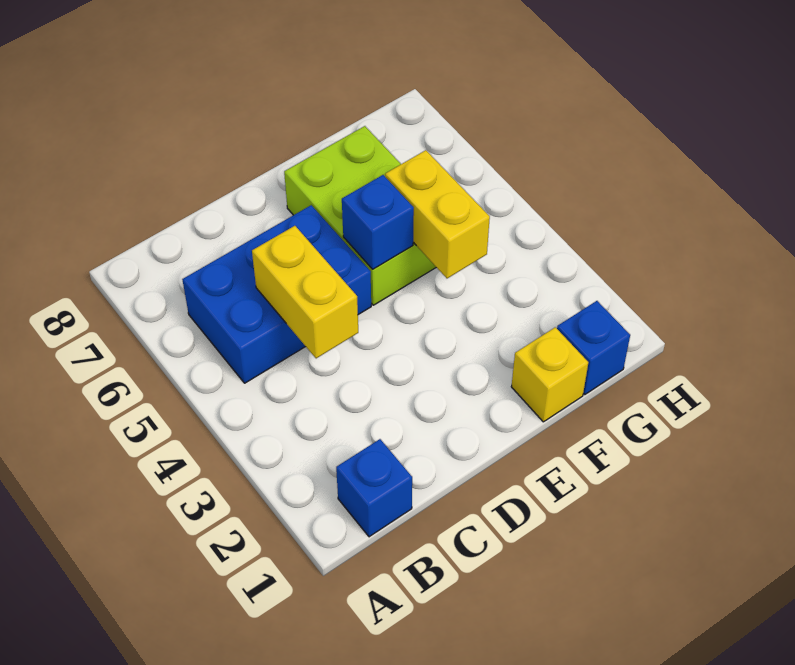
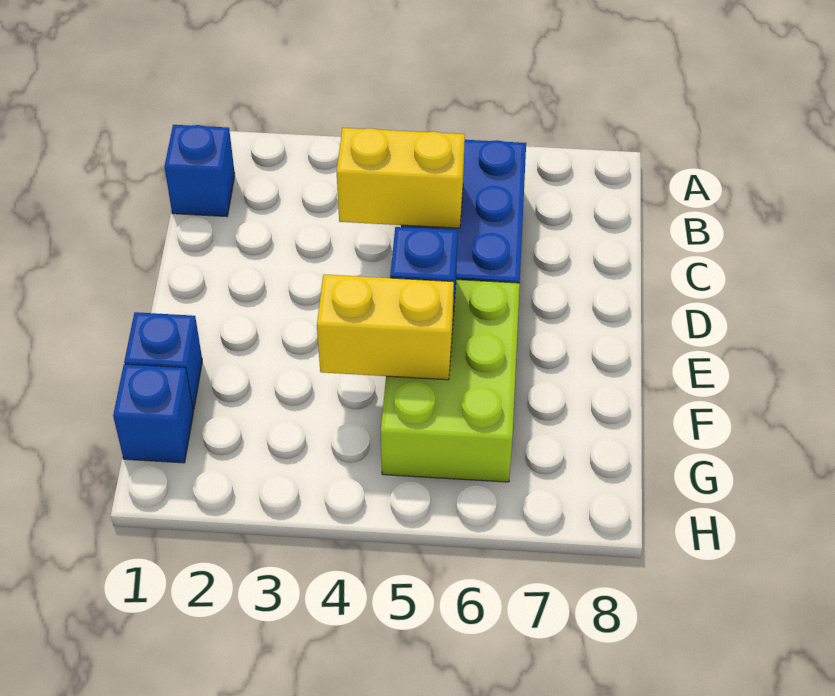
lime brick E5:F7 level 1 -> lime brick E5:G6 level 1
yellow brick F1 level 1 -> blue brick F1 level 1

